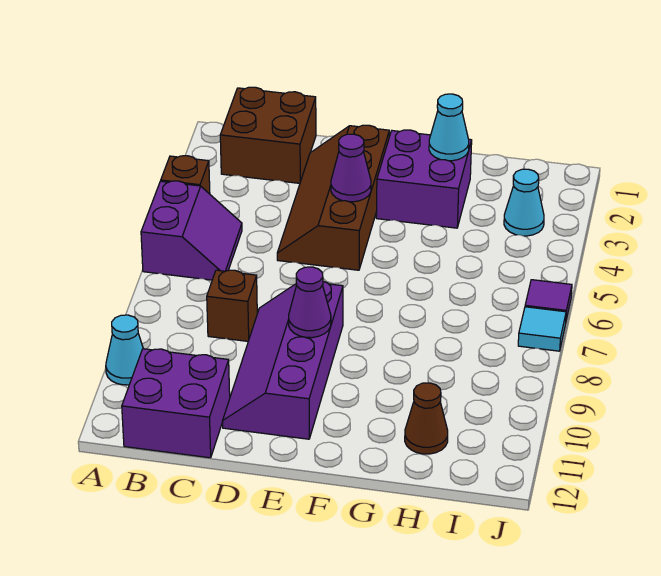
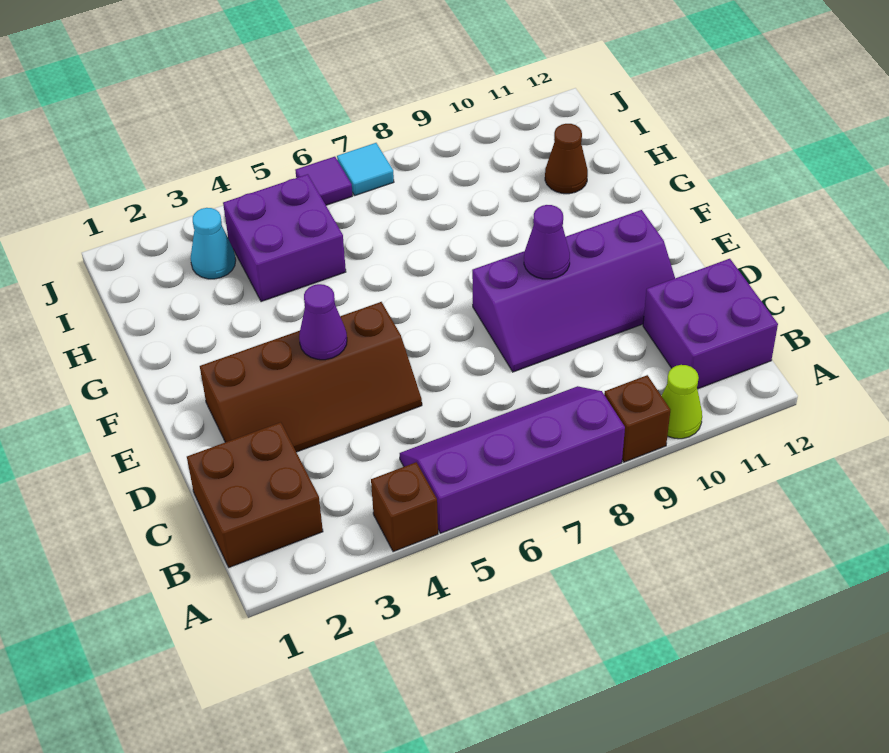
purple slope A5:B6 level 1 top A -> purple slope A5:B8 level 1 top A
cyan cone A10 level 1 -> lime cone A10 level 1
brown brick C8 level 1 -> brown brick A9 level 1
purple brick F2:G3 level 1 -> purple brick H4:I5 level 1
cyan cone G2 level 2 -> none

